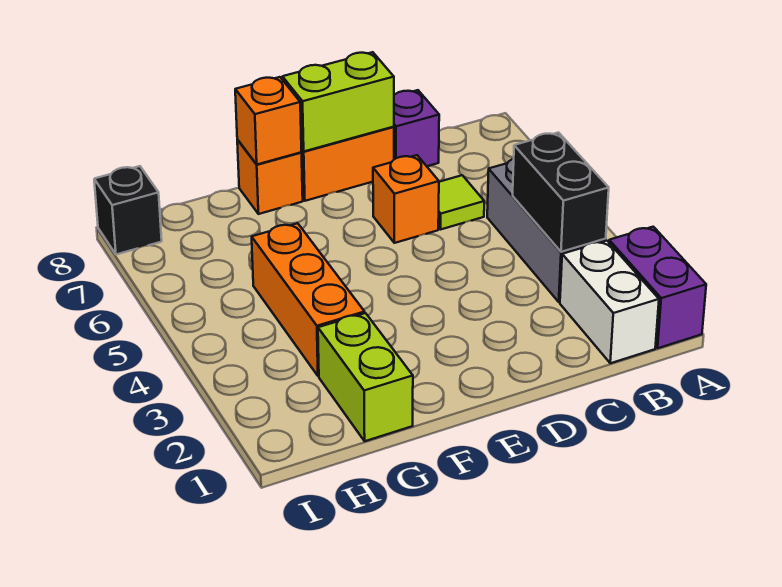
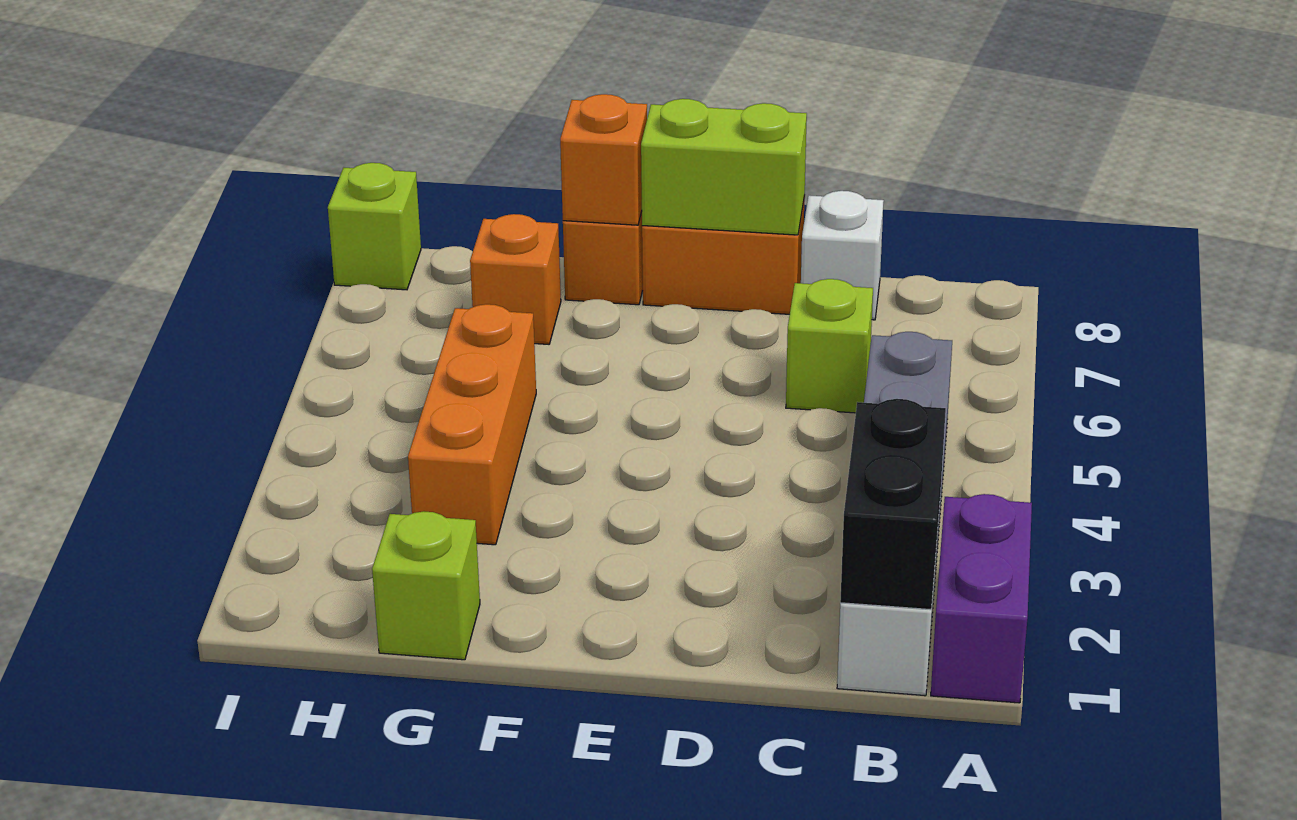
black brick B3:B4 level 2 -> black brick B1:B2 level 2
lime tile C6 level 1 -> lime brick C6 level 1
purple brick C8 level 1 -> white brick C8 level 1
orange brick D6 level 1 -> orange brick G7 level 1
lime brick G1:G2 level 1 -> lime brick G1 level 1
black brick I8 level 1 -> lime brick I8 level 1

